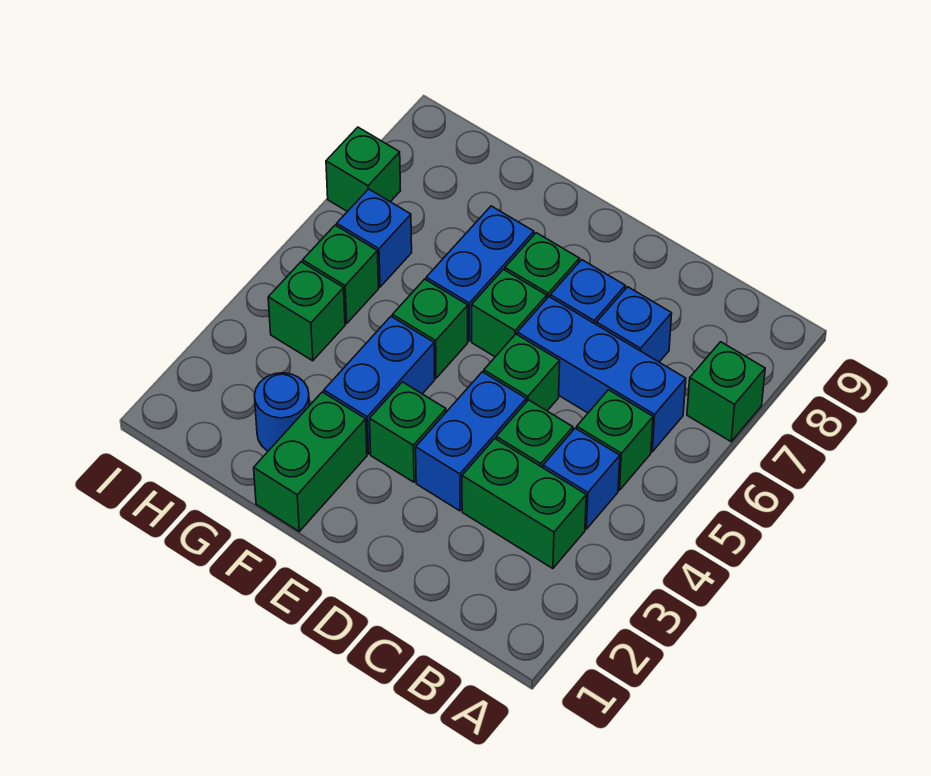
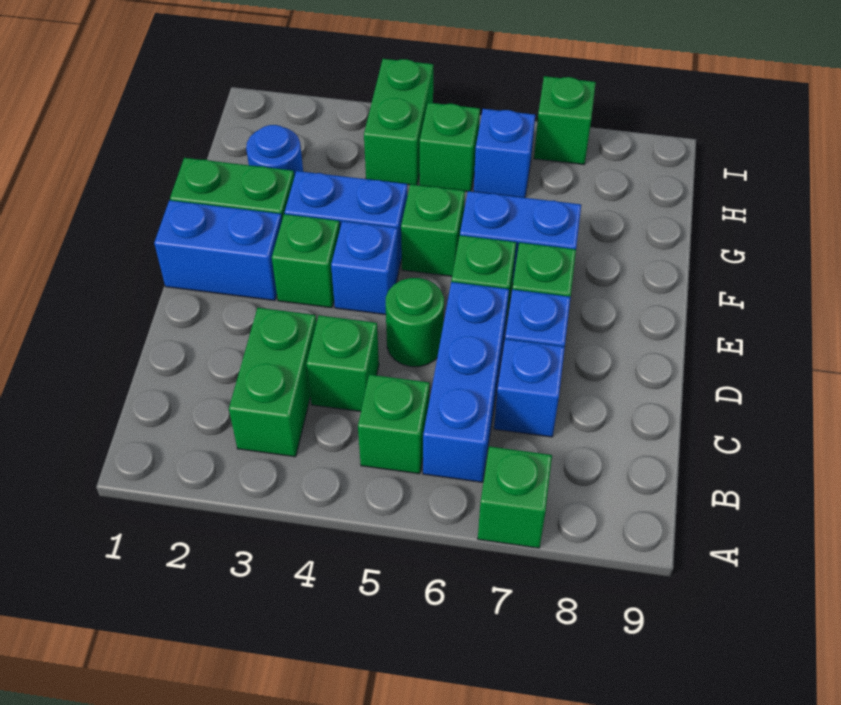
blue brick B4 level 1 -> blue brick E4 level 1
blue brick D3:D4 level 1 -> blue brick E1:E2 level 1
green brick D5 level 1 -> green round brick D5 level 1
green brick H4 level 1 -> green brick H4:I4 level 1

